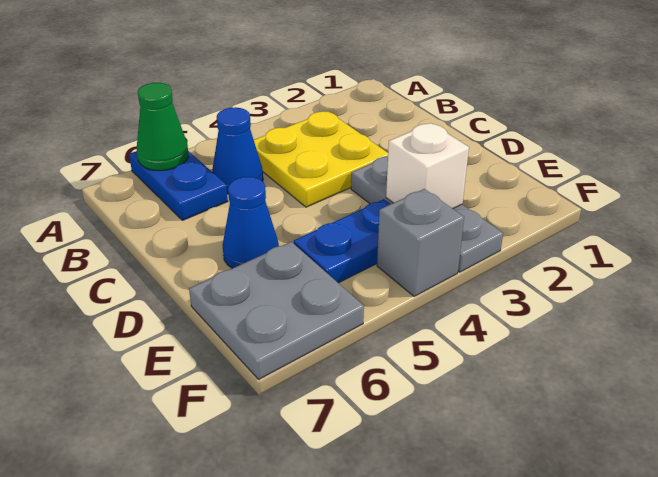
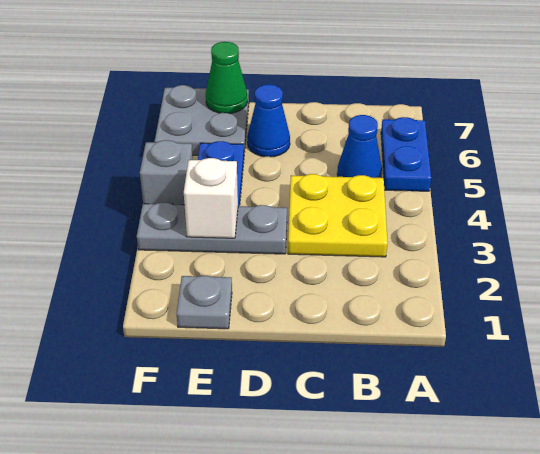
blue plate A6:B6 level 1 -> blue plate A5:A6 level 1
green cone A6 level 2 -> green cone E7 level 2
none -> grey plate E1 level 1

